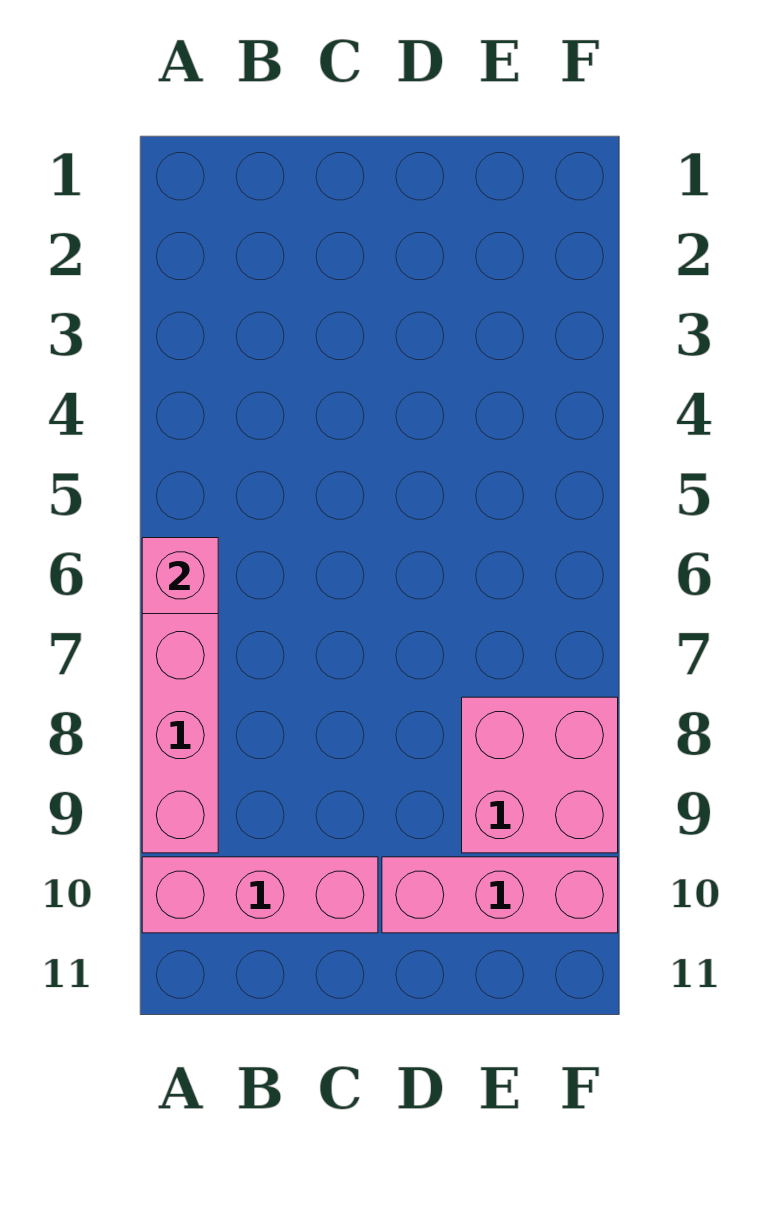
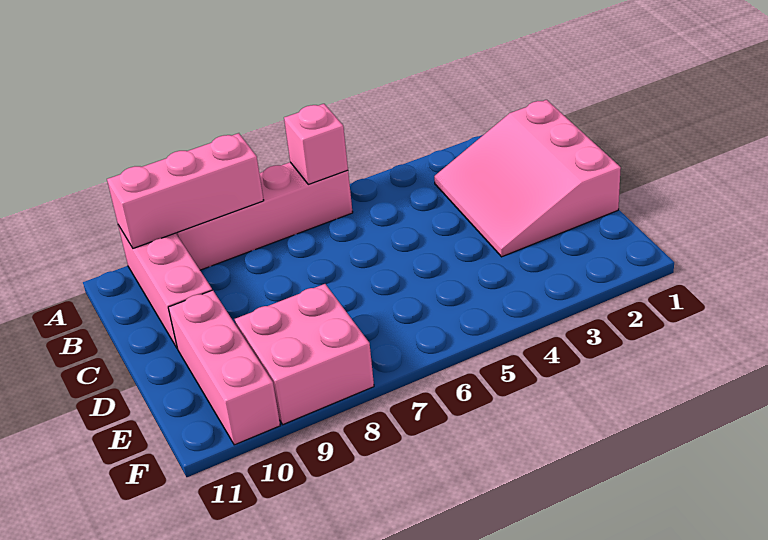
none -> pink brick A8:A10 level 2
none -> pink slope B1:D3 level 1 top 1

